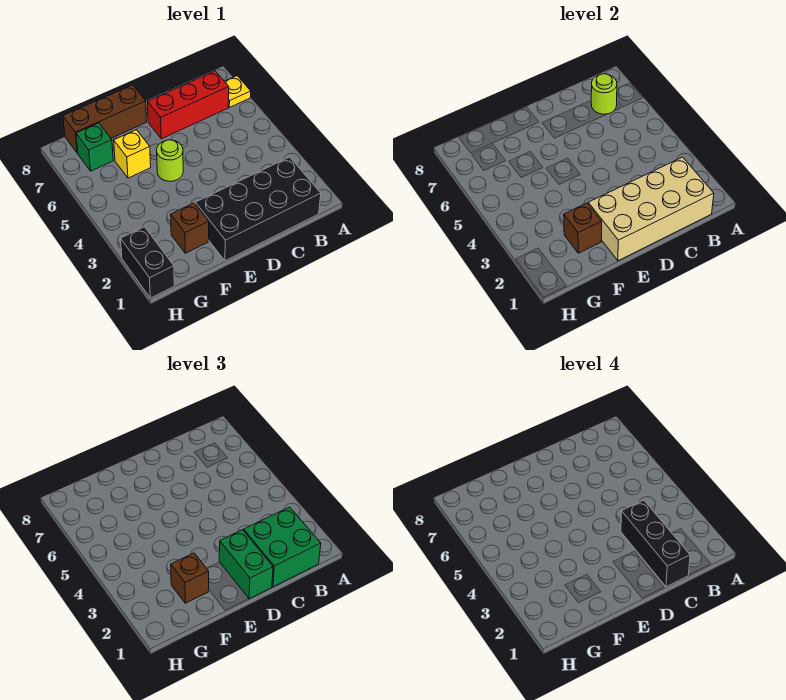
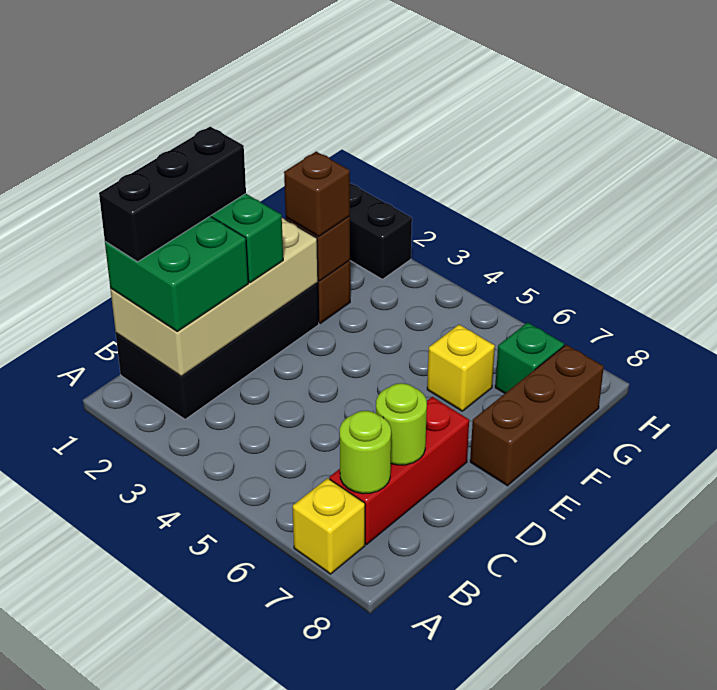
yellow plate A7 level 1 -> yellow brick A7 level 1
black brick C1:C3 level 4 -> black brick B1:D1 level 4
lime round brick E5 level 1 -> lime round brick C7 level 2

